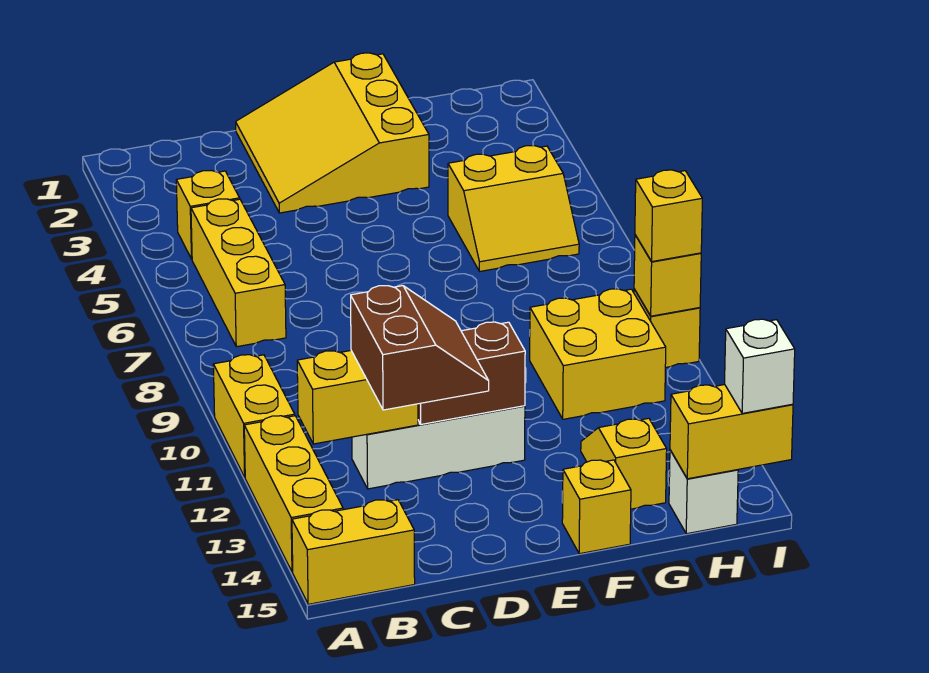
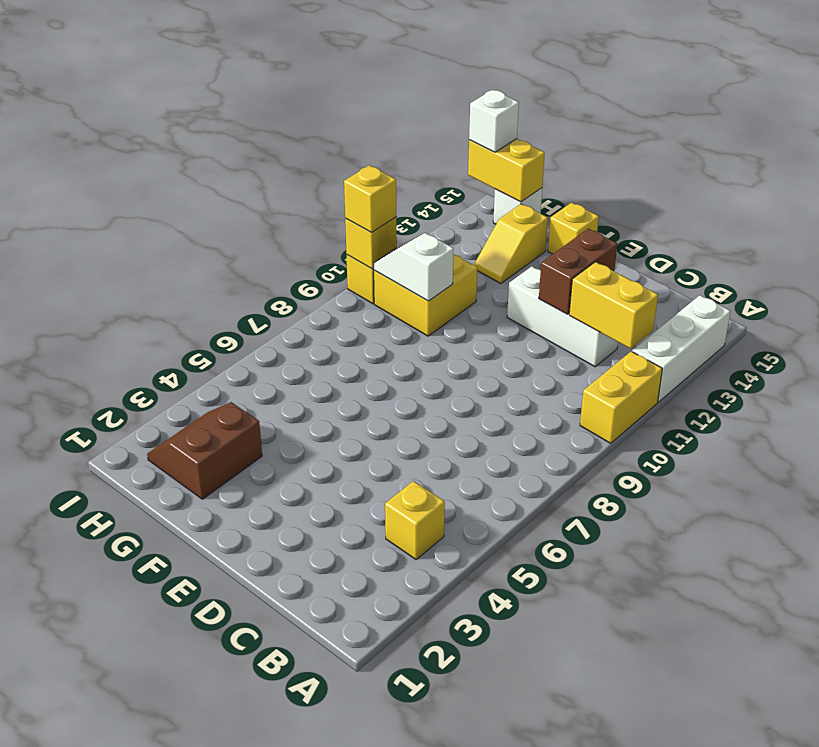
yellow brick A12:A14 level 1 -> white brick A12:A14 level 1
yellow brick A15:B15 level 1 -> none
yellow brick B5:B7 level 1 -> none
brown slope C12:D13 level 3 top C -> brown slope G2:H3 level 1 top G
yellow slope D1:F3 level 1 top F -> none
brown brick D12:E12 level 2 -> brown brick D12:D13 level 2
yellow slope G5:H6 level 1 top 5 -> none
none -> white slope G10:H10 level 2 top G

